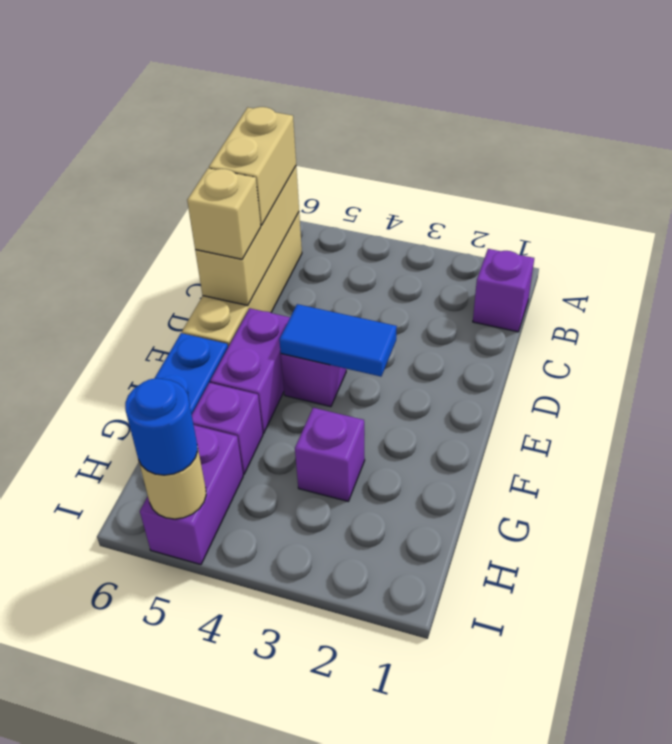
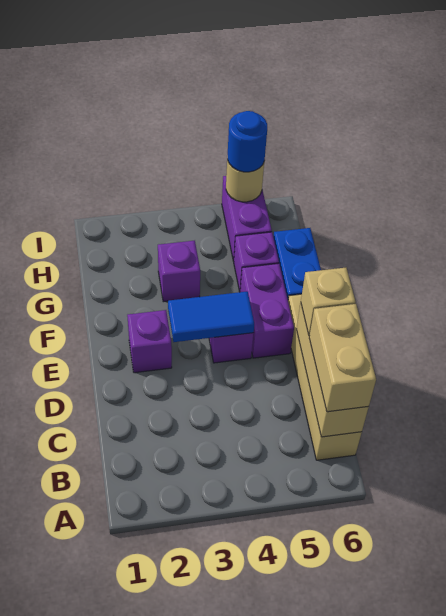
purple brick B1 level 1 -> purple brick E2 level 1

